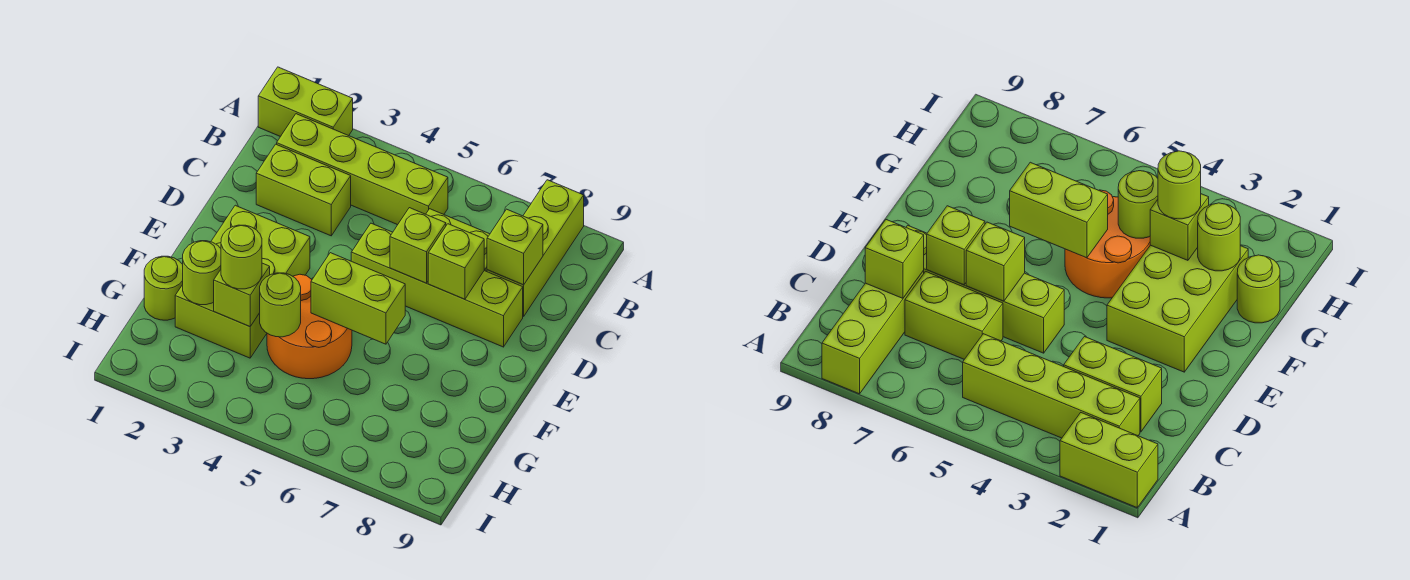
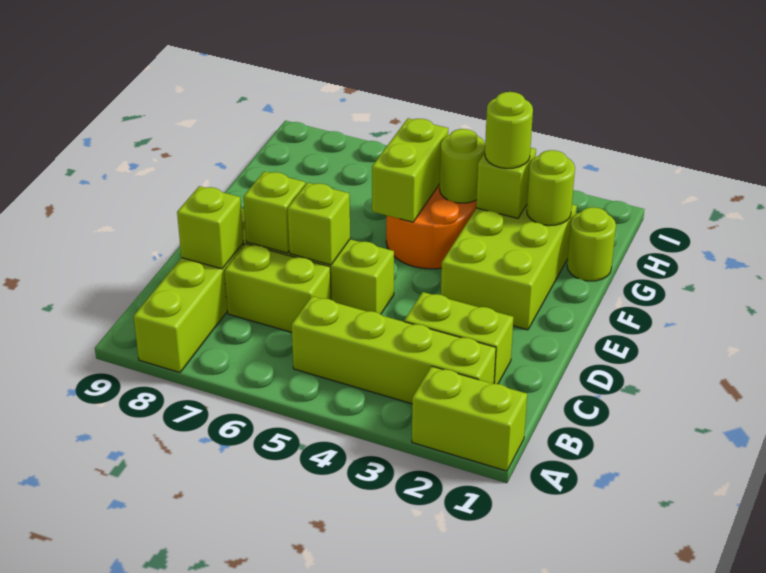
lime brick F5:F6 level 2 -> lime brick F5:G5 level 2

